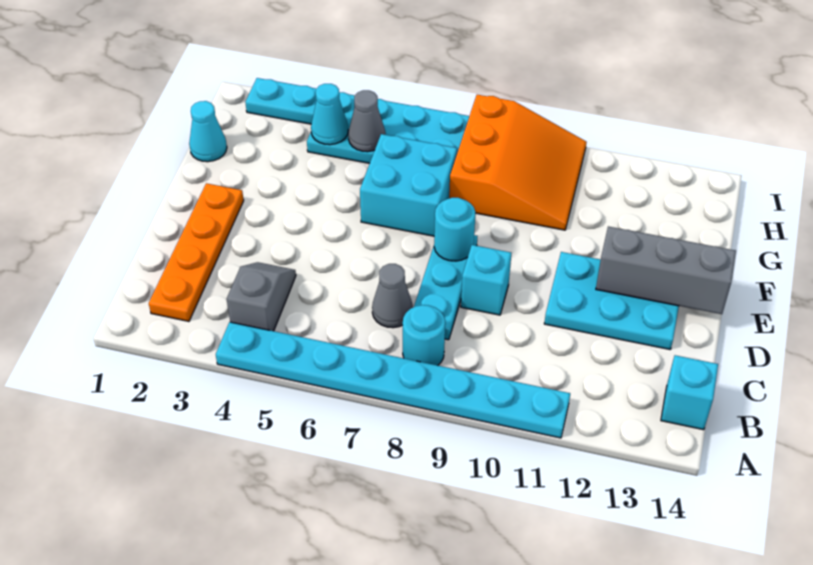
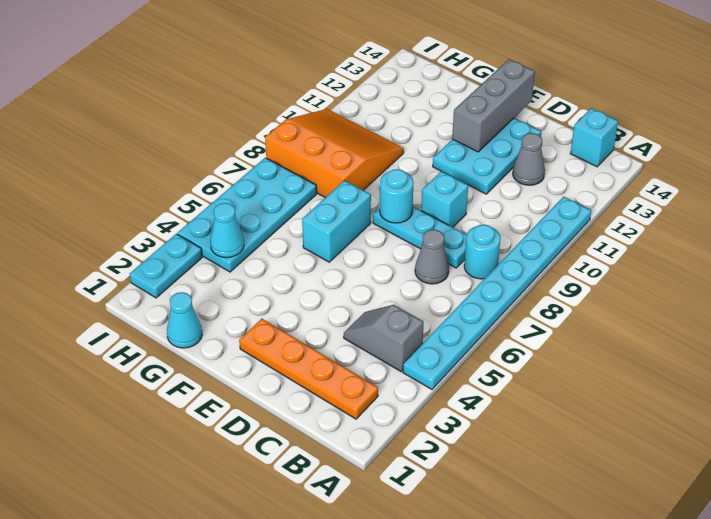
cyan brick F6:G7 level 1 -> cyan brick F6:F7 level 1
grey cone H5 level 2 -> grey cone C12 level 1

